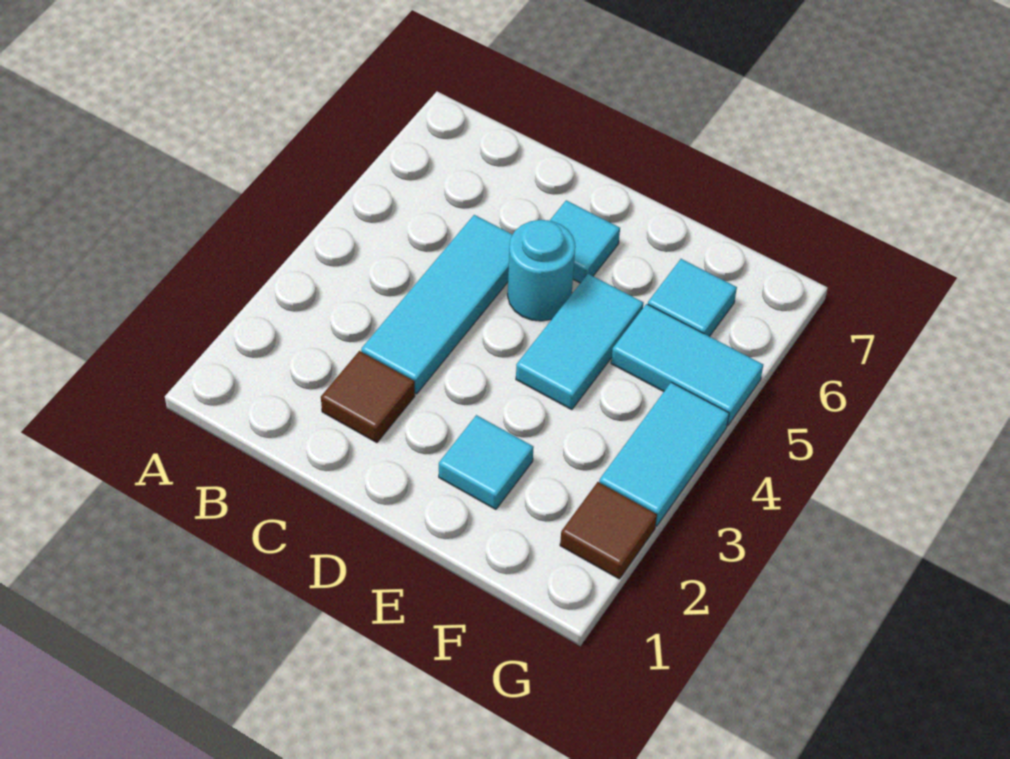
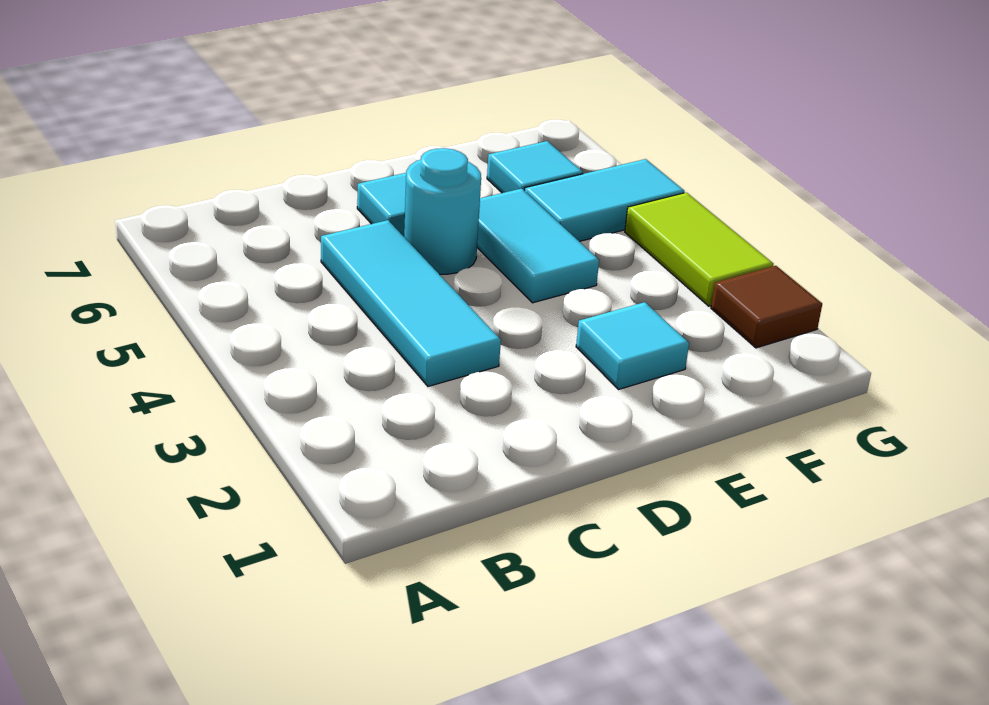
brown tile C2 level 1 -> none
cyan tile G3:G4 level 1 -> lime tile G3:G4 level 1

